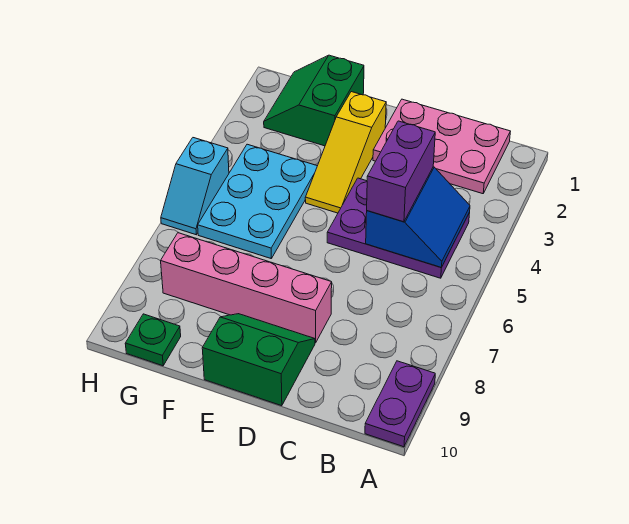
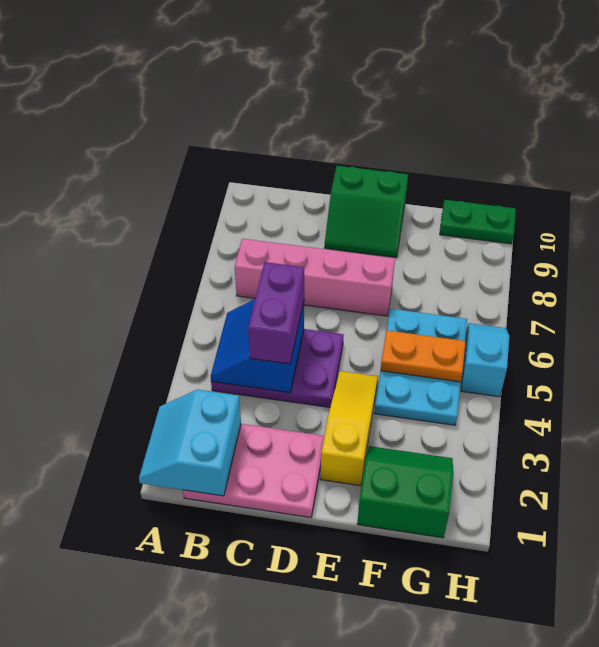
none -> cyan slope A1:B2 level 2 top B
purple plate A9:A10 level 1 -> none
pink brick D8:G8 level 1 -> pink brick B7:E7 level 1
green slope F1:G2 level 1 top F -> green slope F1:G2 level 1 top 1
none -> orange plate F5:G5 level 2
green plate G10 level 1 -> green plate G10:H10 level 1

